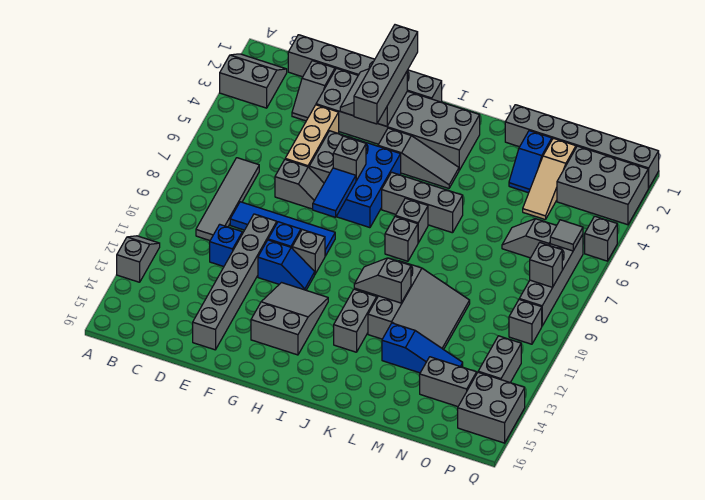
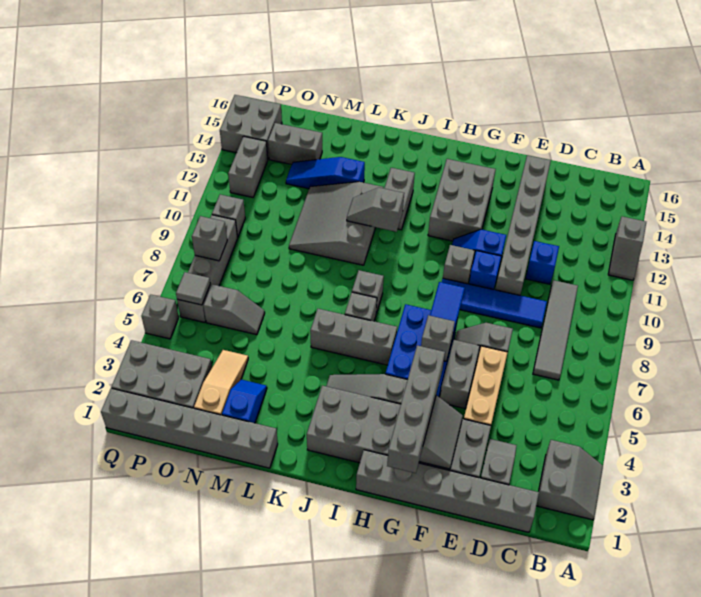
grey slope A2:B3 level 1 top 3 -> grey slope A2:B3 level 1 top B
grey slope G12:H14 level 1 top 14 -> grey brick G12:H14 level 1
grey slope J11:K11 level 2 top K -> grey slope J11:K11 level 2 top J

